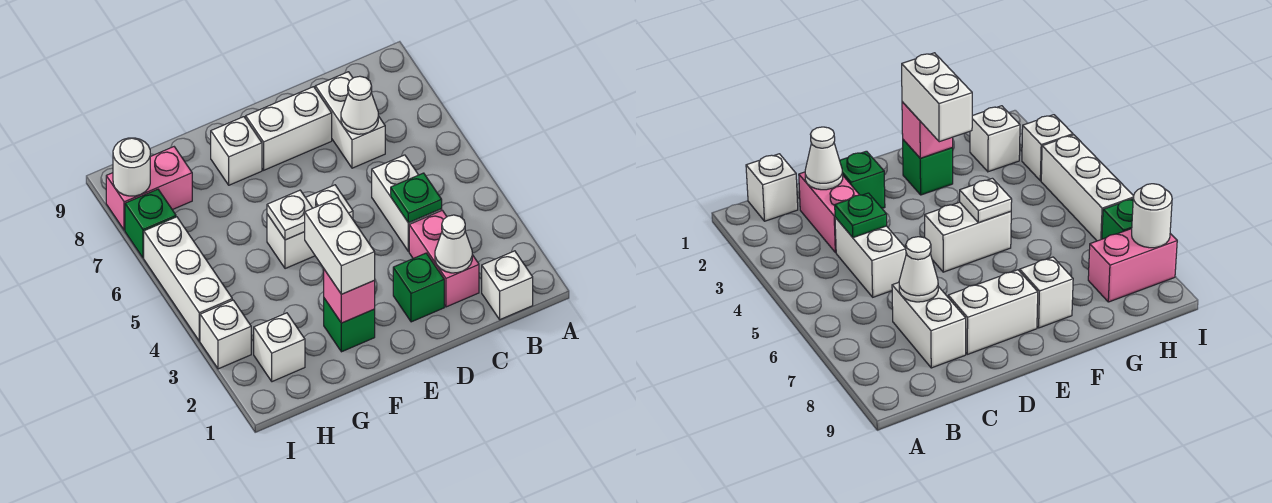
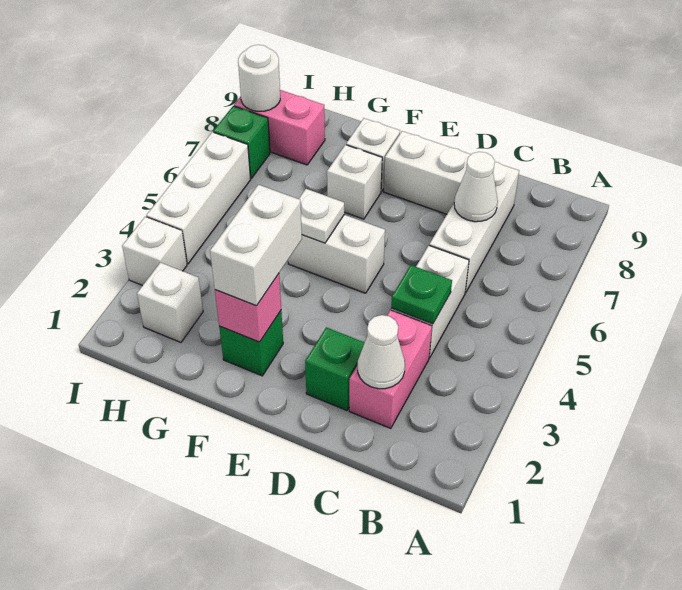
white brick B1 level 1 -> white brick F7 level 1
white brick C7:C8 level 1 -> white brick C6:C8 level 1

